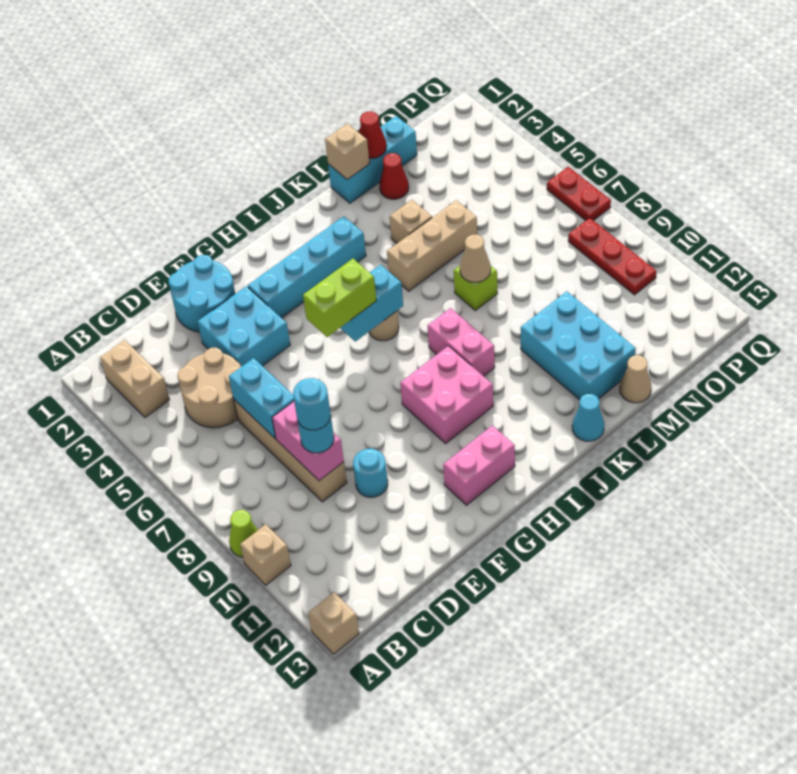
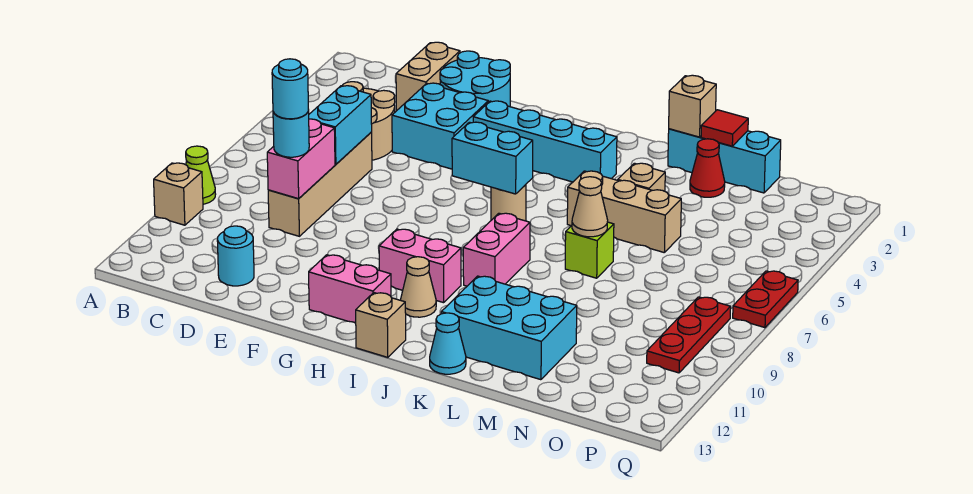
tan brick A13 level 1 -> tan brick I13 level 1
tan brick B2:B3 level 1 -> tan brick D1:D2 level 1
cyan round brick E10 level 1 -> cyan round brick D12 level 1
lime brick G6:H6 level 3 -> none
pink brick H9:I10 level 1 -> pink brick H10:I10 level 1
cyan brick L10:M12 level 1 -> cyan brick K11:M12 level 1
red cone M1 level 2 -> red tile M1 level 2
tan cone M13 level 1 -> tan cone I11 level 1

